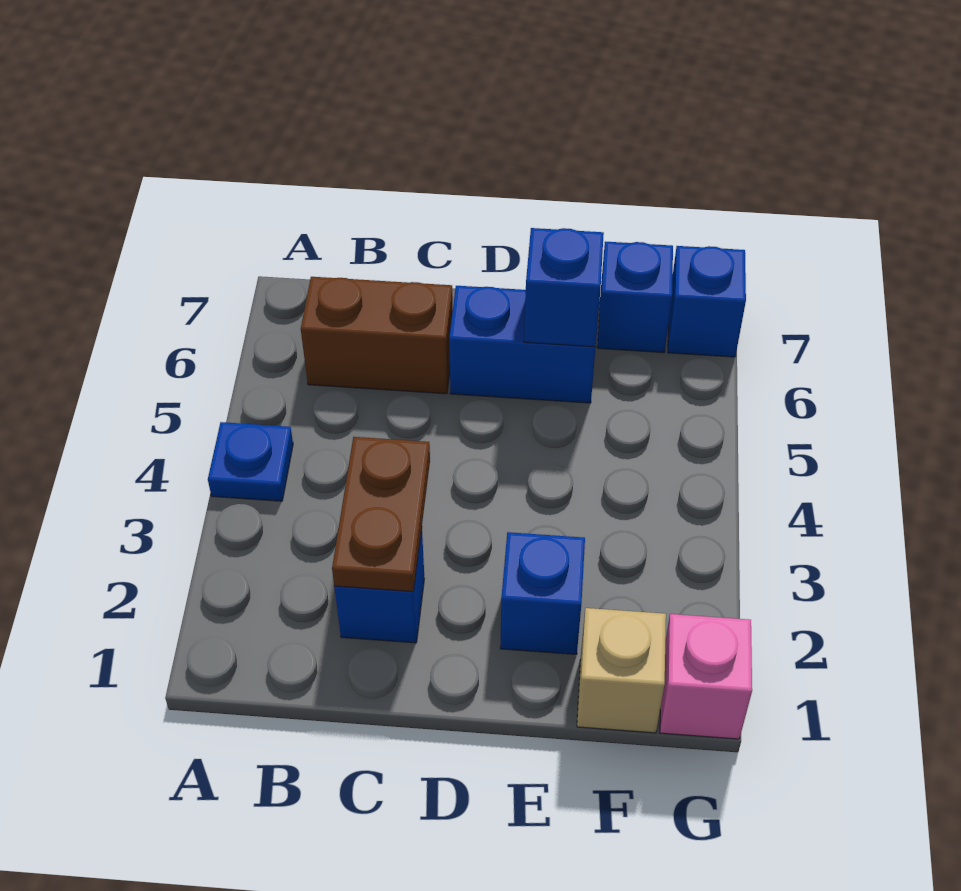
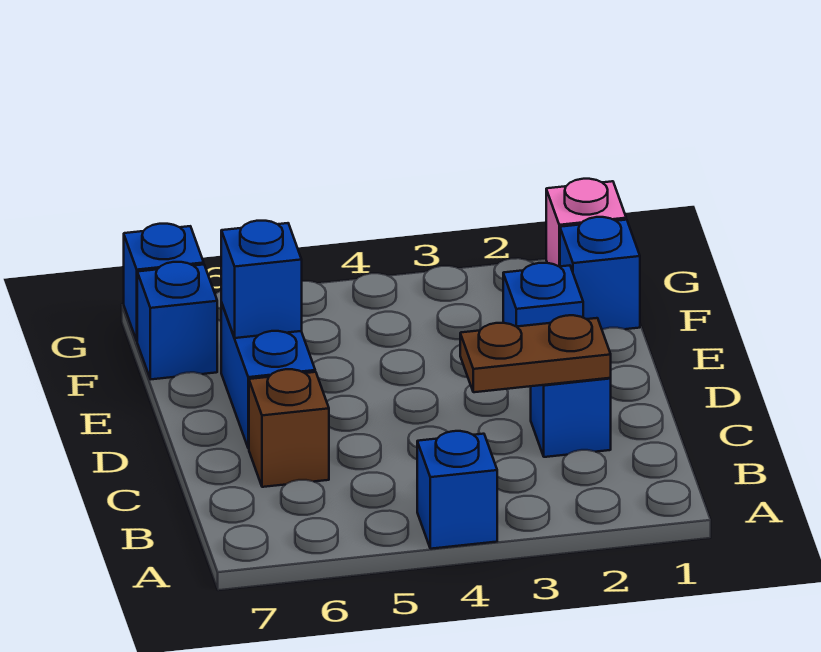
blue plate A4 level 1 -> blue brick A4 level 1
brown brick B6:C6 level 1 -> brown brick C6 level 1
tan brick F1 level 1 -> blue brick F1 level 1

